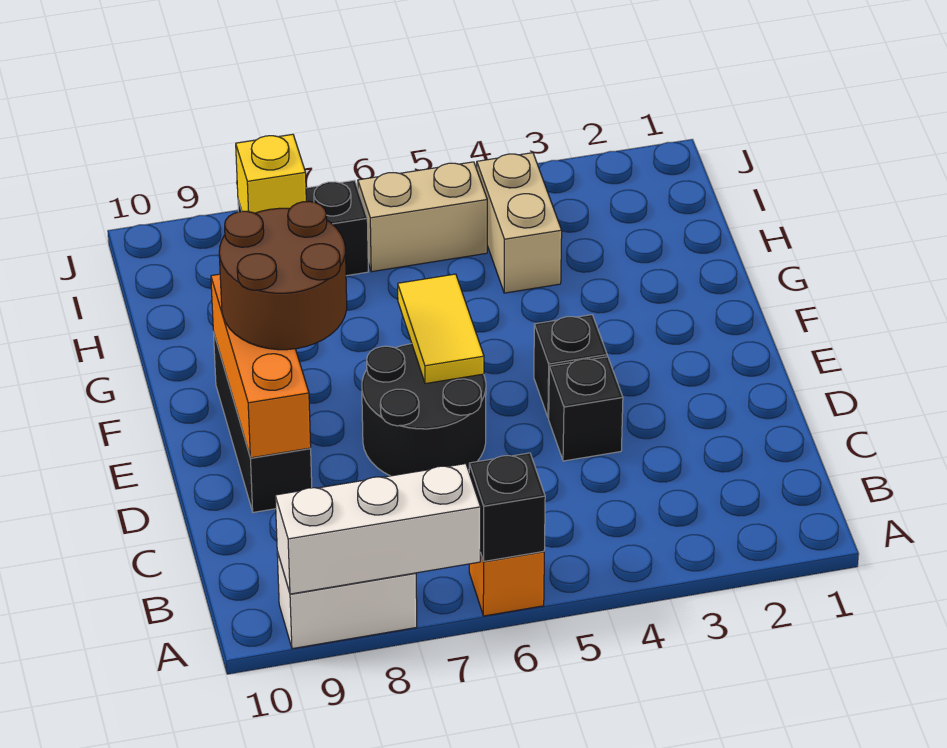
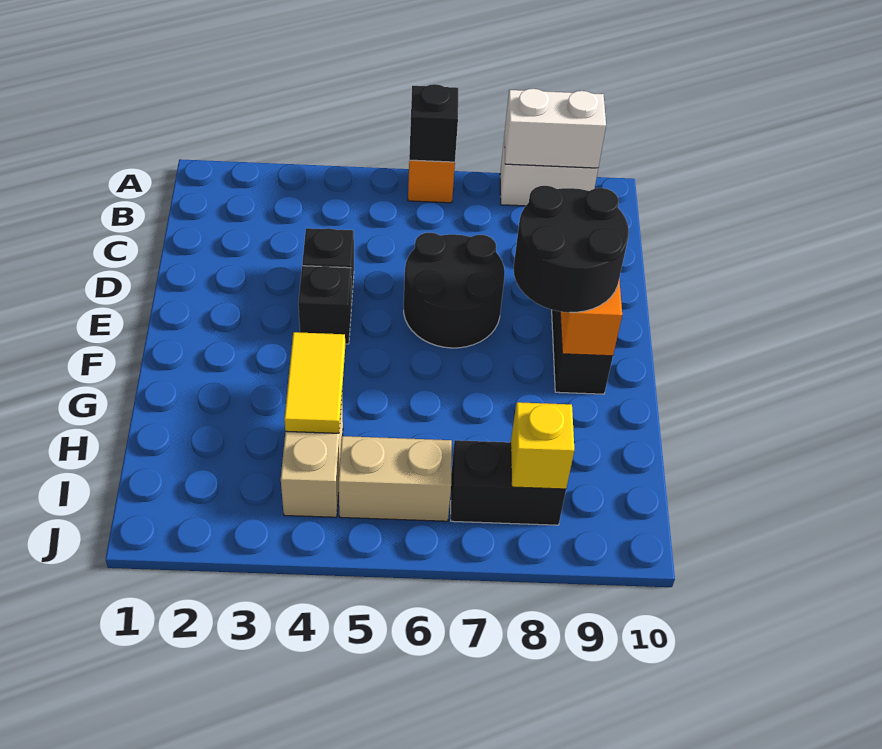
white brick A7:A9 level 2 -> white brick A8:A9 level 2
yellow tile E6:F6 level 2 -> yellow tile G4:H4 level 2
brown round brick E8:F9 level 3 -> black round brick E8:F9 level 3

